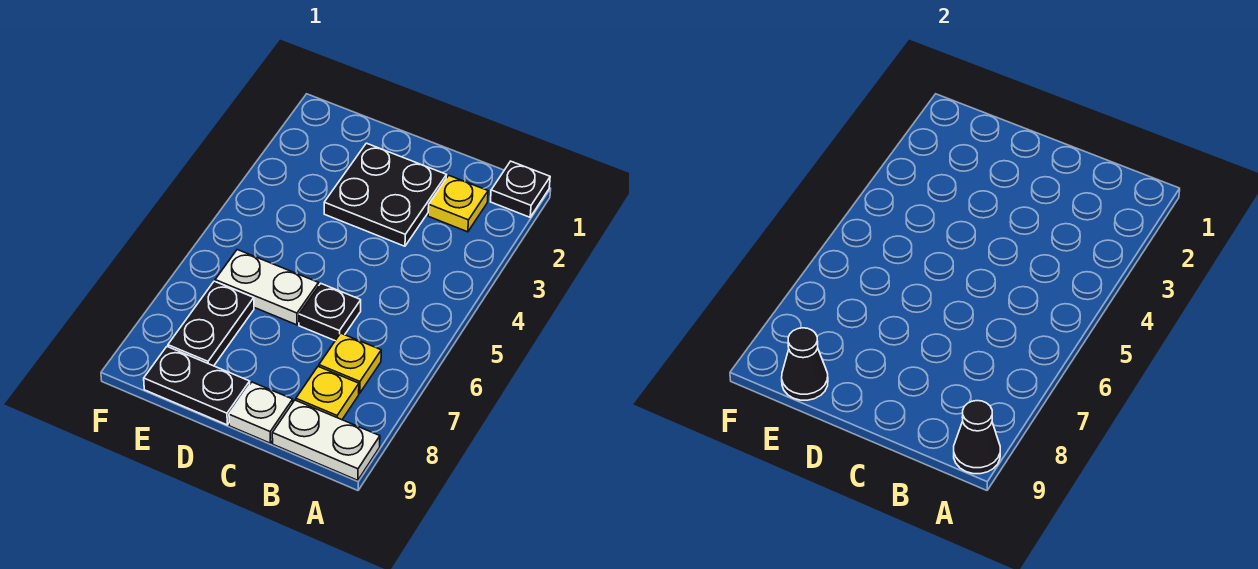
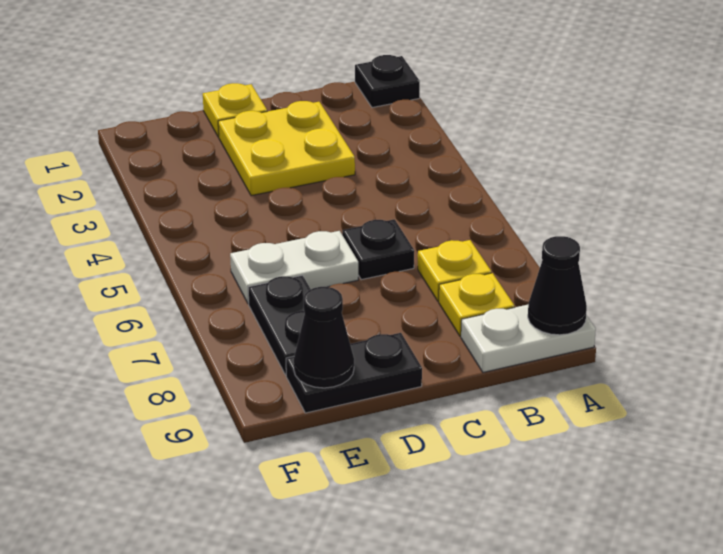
yellow plate B2 level 1 -> yellow plate D1 level 1
black plate C2:D3 level 1 -> yellow plate C2:D3 level 1
white plate C9 level 1 -> none

